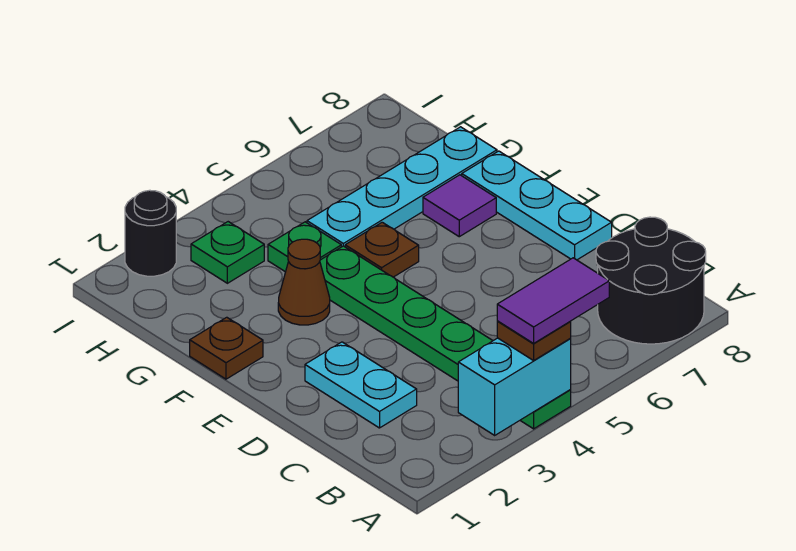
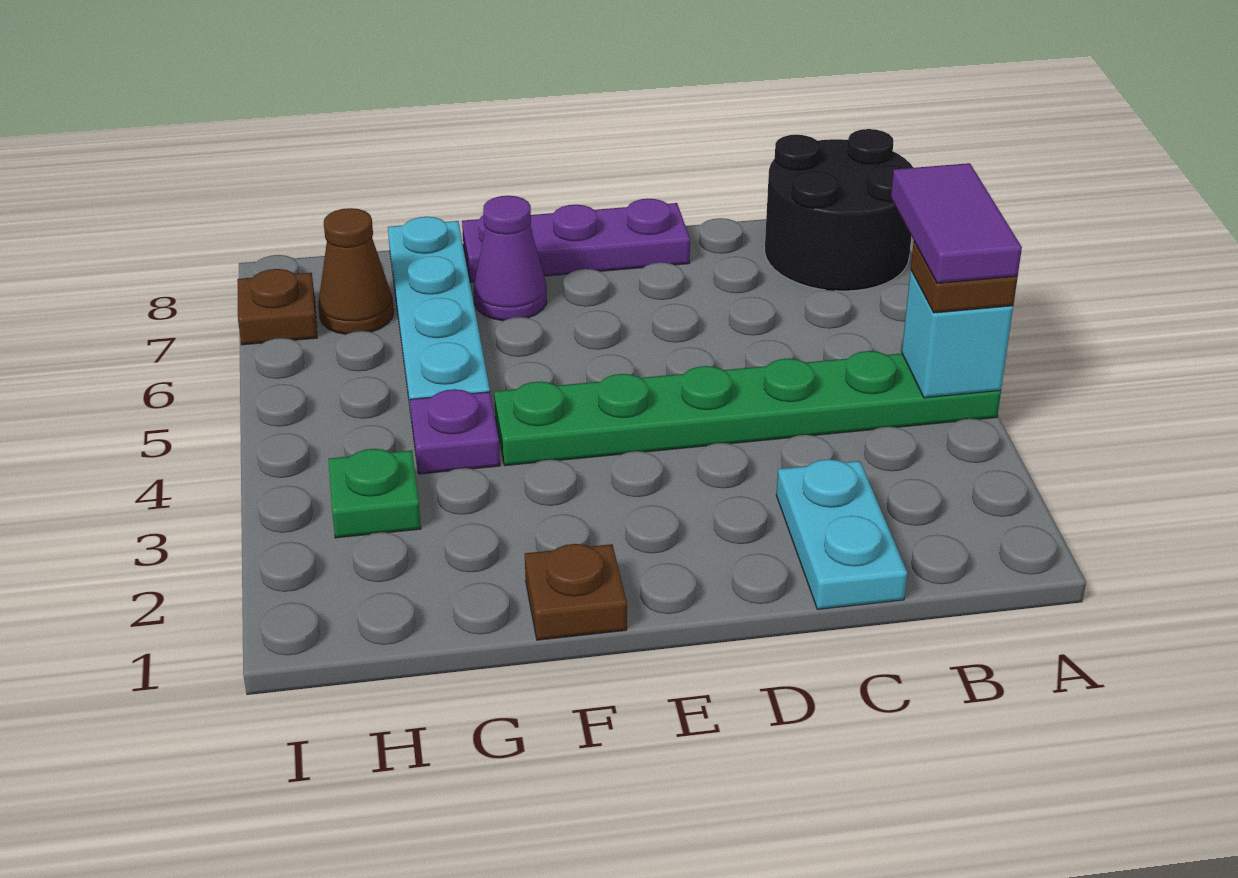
cyan brick A3:A4 level 2 -> cyan brick A4 level 2
cyan plate C2:D2 level 1 -> cyan plate C1:C2 level 1
cyan plate D8:F8 level 1 -> purple plate D8:F8 level 1
brown cone F3 level 1 -> brown cone H7 level 1
brown plate F5 level 1 -> brown plate I7 level 1
purple tile F7 level 1 -> purple cone F7 level 1
green plate G4 level 1 -> purple plate G4 level 1
black round brick I2 level 1 -> none

